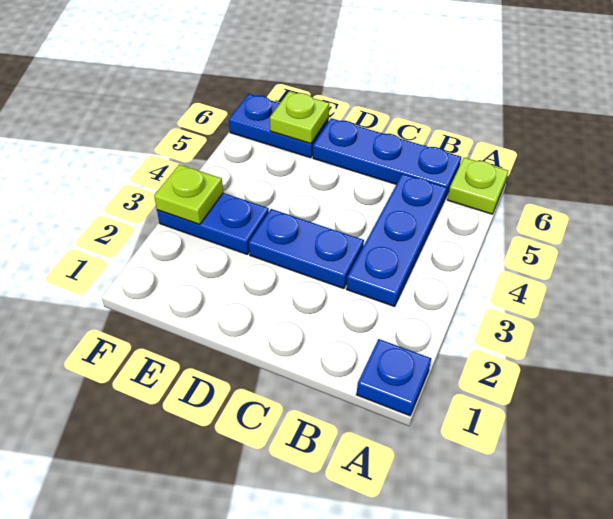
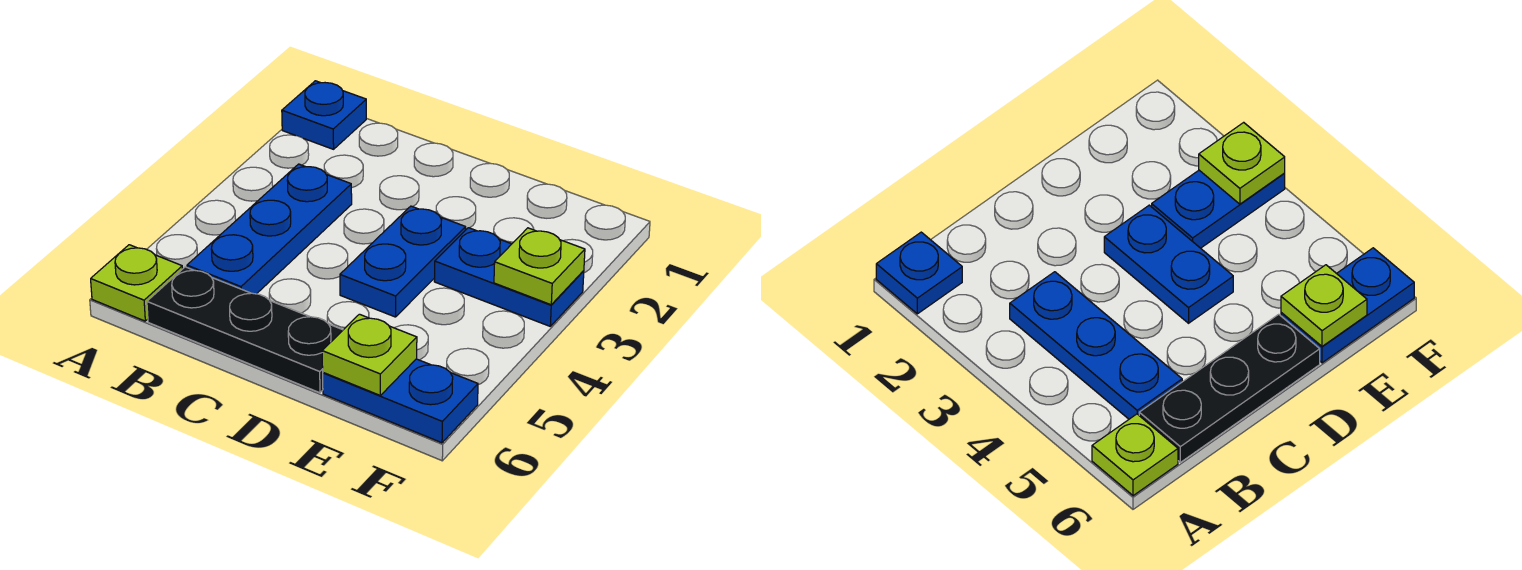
blue plate B6:D6 level 1 -> black plate B6:D6 level 1
blue plate C3:D3 level 1 -> blue plate D3:D4 level 1

